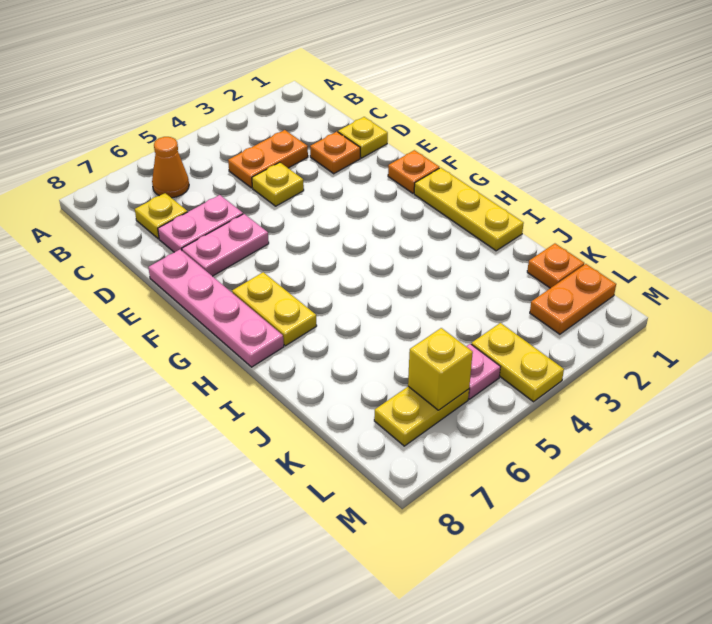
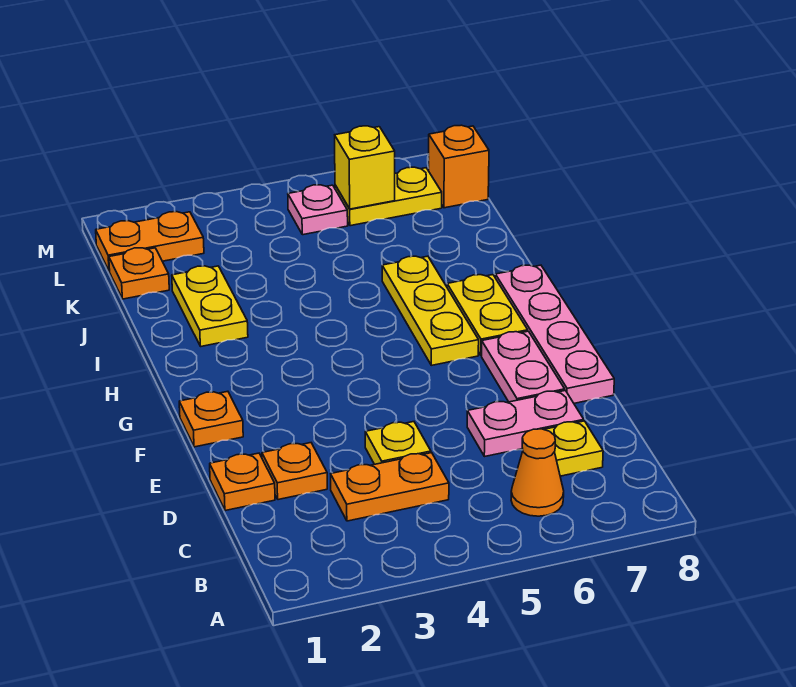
yellow plate D1 level 1 -> orange plate D1 level 1
pink plate E6:E7 level 1 -> pink plate E7:F7 level 1
yellow plate G1:I1 level 1 -> yellow plate G6:I6 level 1
yellow plate L4:M4 level 1 -> yellow plate I2:J2 level 1
none -> orange brick L8 level 1

